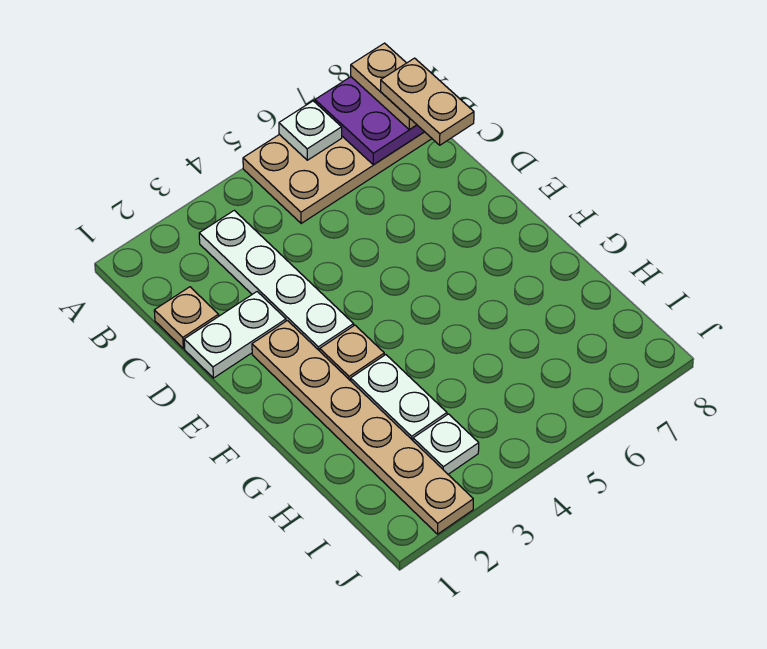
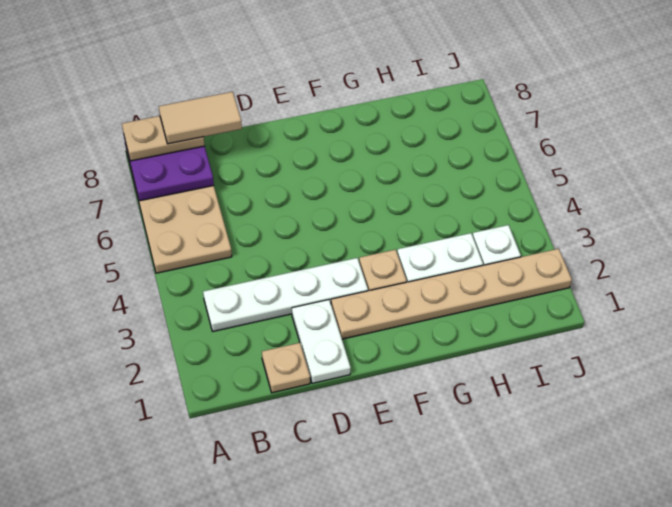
white plate A6 level 2 -> none
tan plate B8:C8 level 4 -> tan tile B8:C8 level 4

